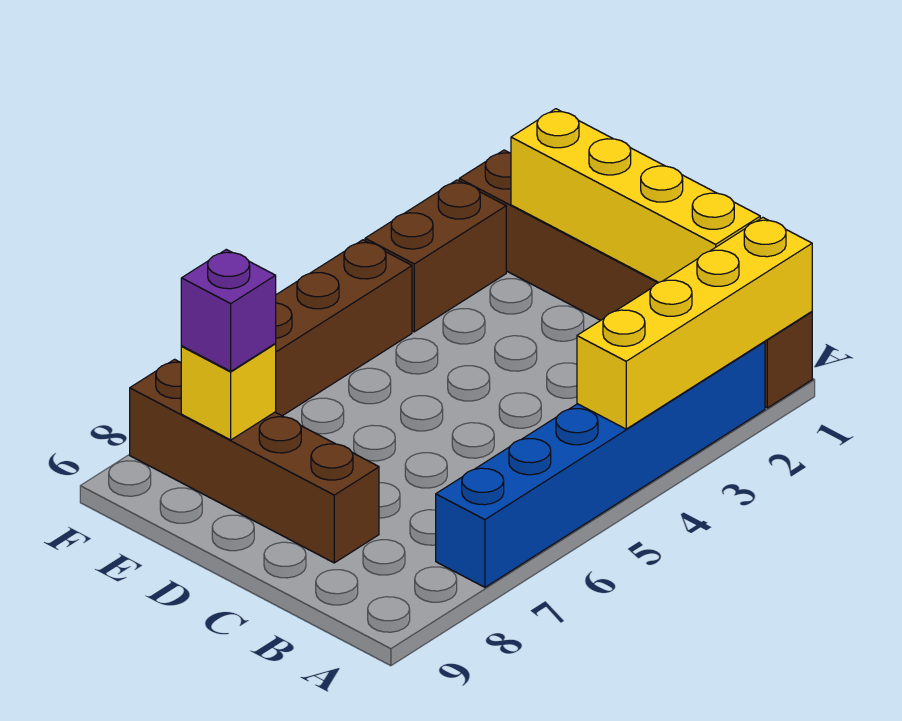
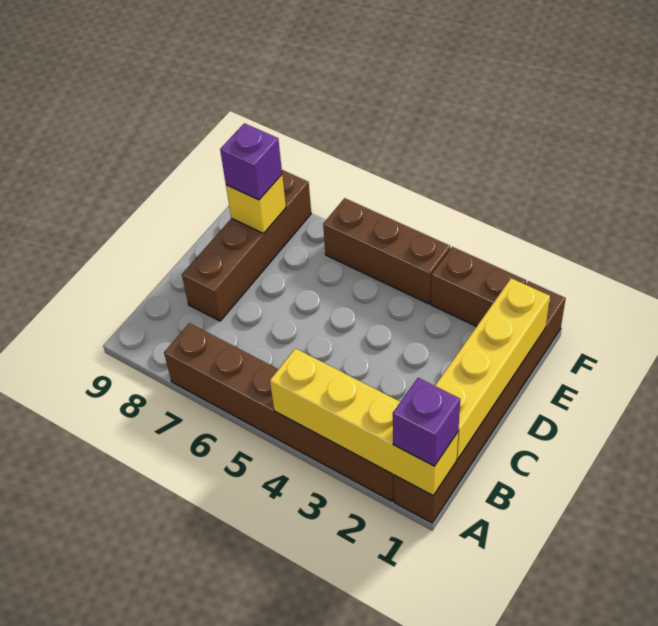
none -> purple brick A1 level 3
blue brick A2:A7 level 1 -> brown brick A2:A7 level 1

